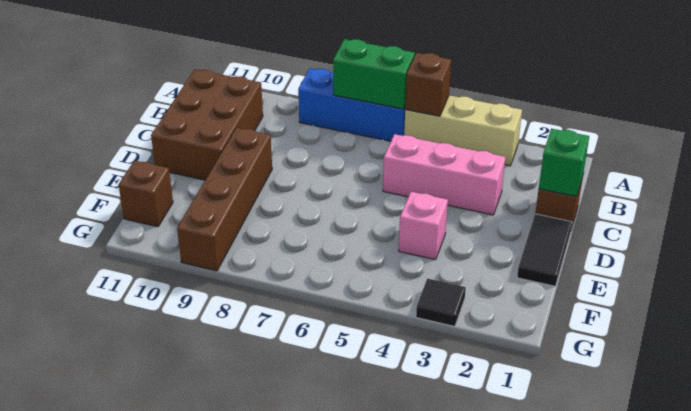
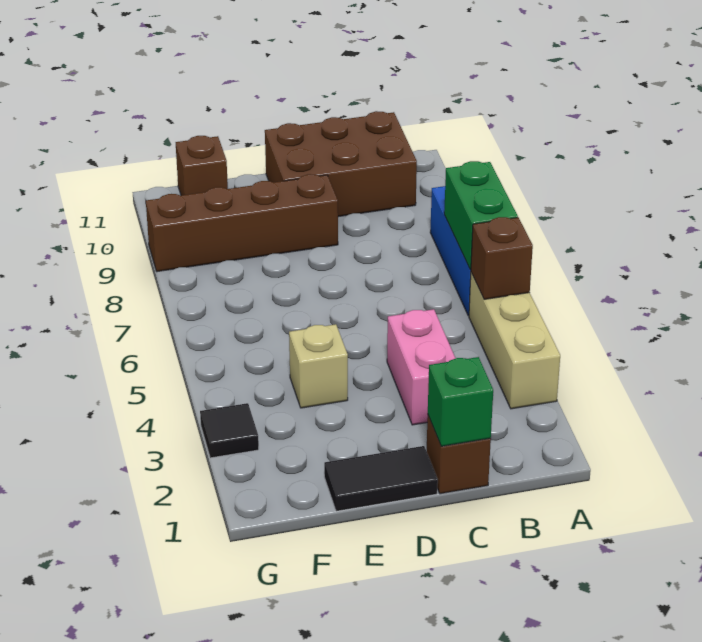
pink brick C3:C5 level 1 -> pink brick C3:C4 level 1
pink brick E4 level 1 -> tan brick E4 level 1

